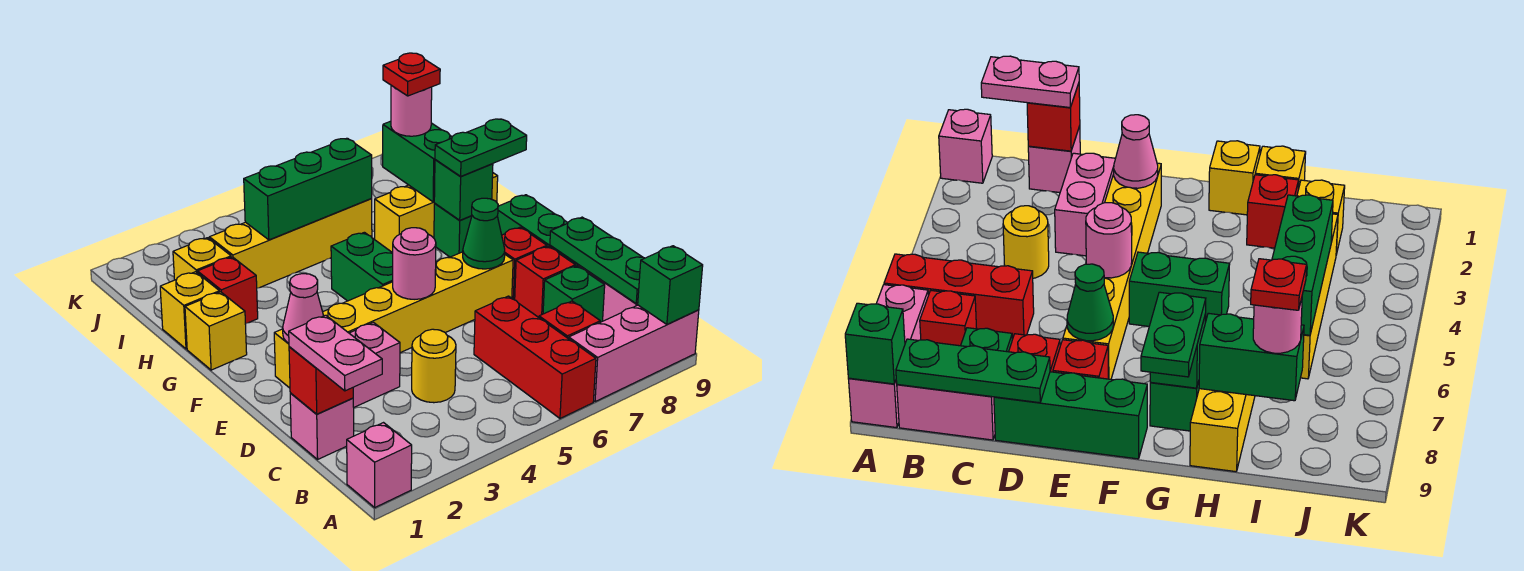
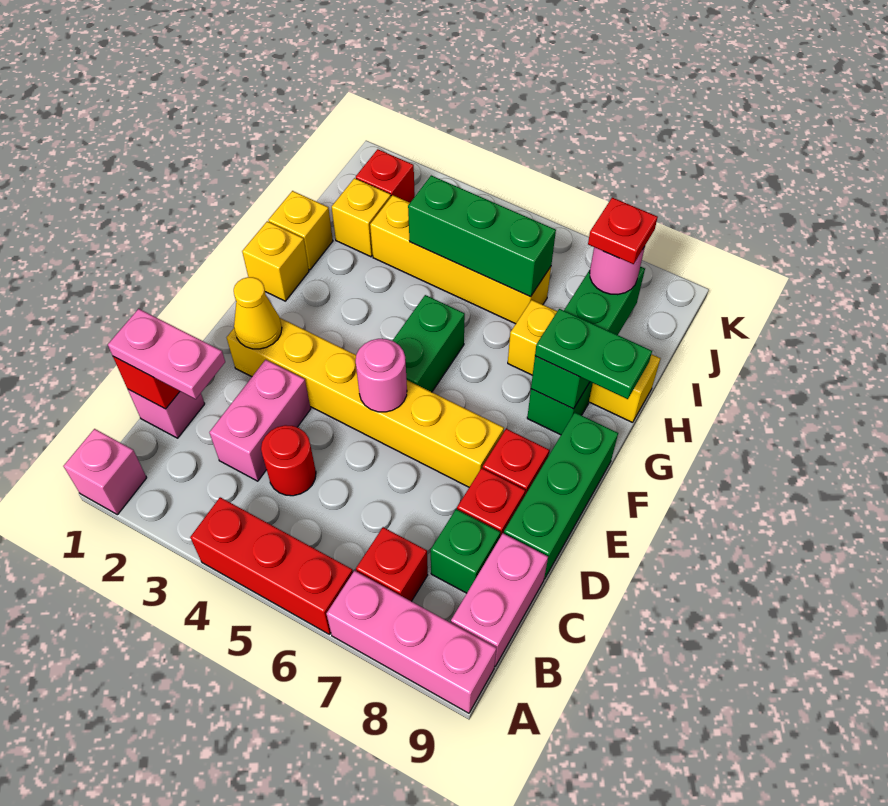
red brick A6:C6 level 1 -> red brick A4:A6 level 1
green brick A9 level 2 -> none
pink plate B1:C1 level 3 -> pink plate C1:C2 level 3
green plate B9:D9 level 2 -> none
yellow round brick C4 level 1 -> red round brick C4 level 1
pink brick D2:D3 level 1 -> pink brick C3:D3 level 1
pink cone E2 level 2 -> yellow cone E2 level 2
green cone E7 level 2 -> none
red brick H2 level 1 -> red brick J2 level 1

